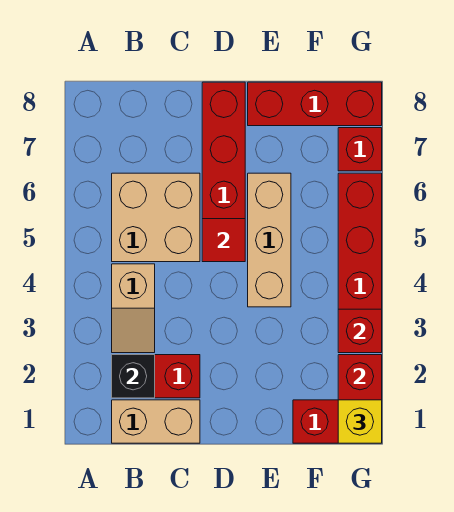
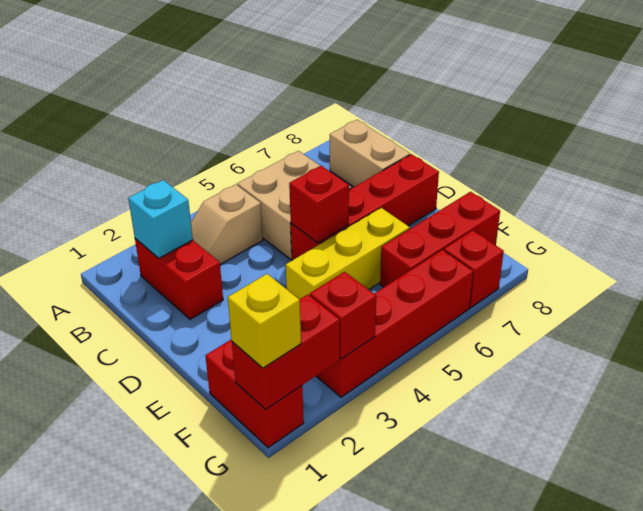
tan brick B1:C1 level 1 -> tan brick B8:C8 level 1
black brick B2 level 2 -> cyan brick B2 level 2
red tile D5 level 2 -> red brick D5 level 2
tan brick E4:E6 level 1 -> yellow brick E4:E6 level 1
red brick E8:G8 level 1 -> red brick F6:F8 level 1

